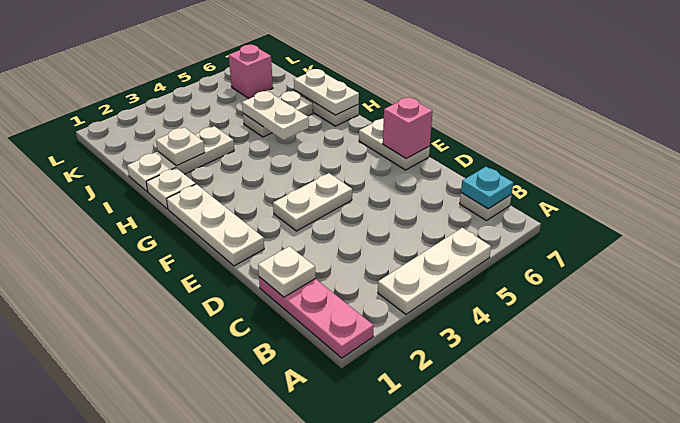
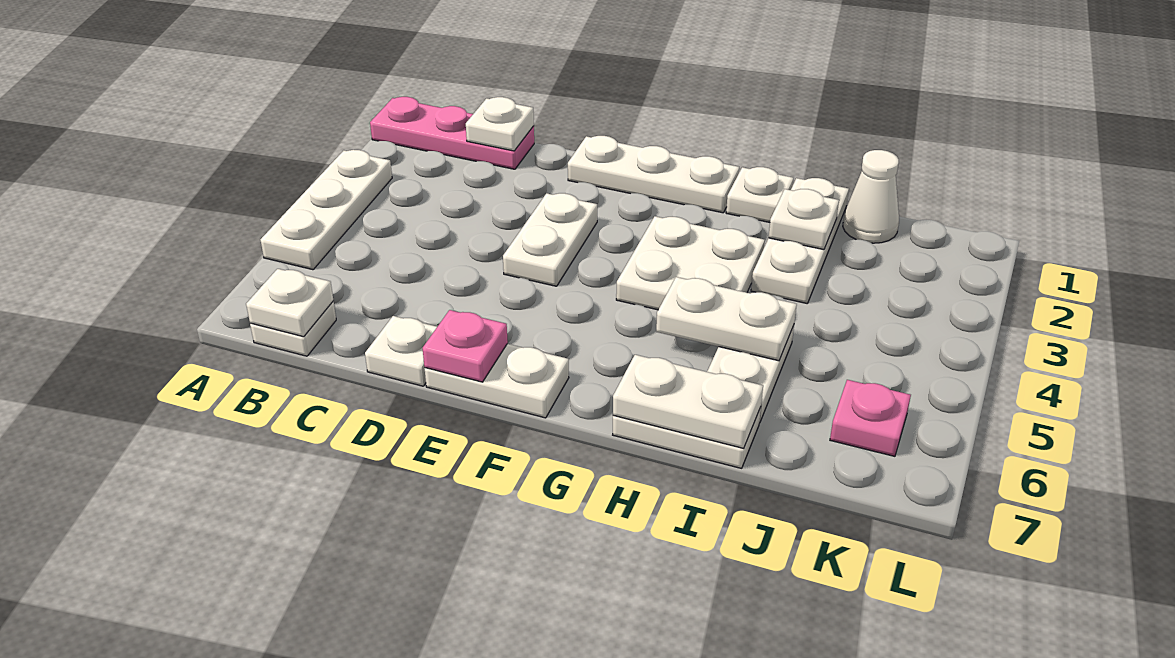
cyan plate B7 level 2 -> white plate B7 level 2
none -> white plate D7 level 1
pink brick E7 level 2 -> pink plate E7 level 2
none -> white plate G3:H4 level 1
none -> white cone J1 level 1
pink brick K6 level 1 -> pink plate K6 level 1

